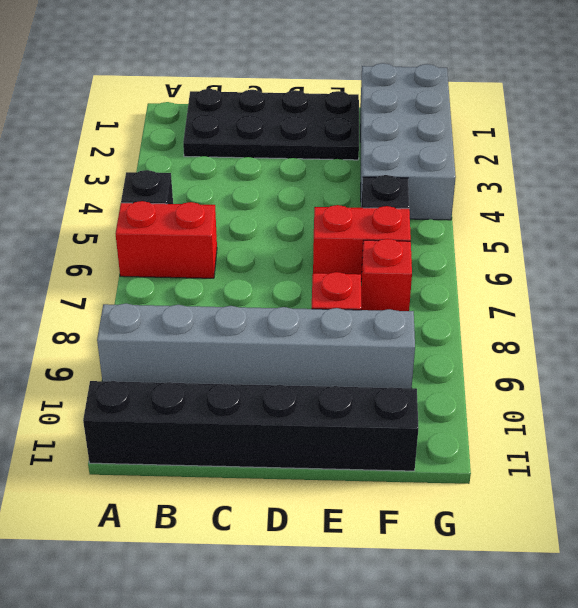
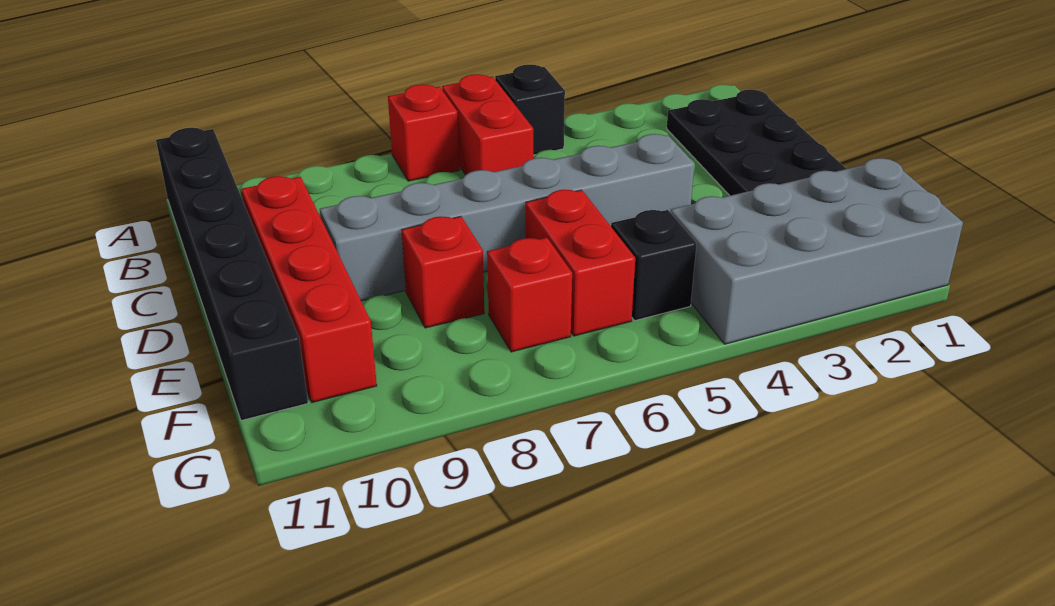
none -> red brick A7 level 1
grey brick A9:F9 level 1 -> grey brick D4:D9 level 1
none -> red brick C10:F10 level 1

